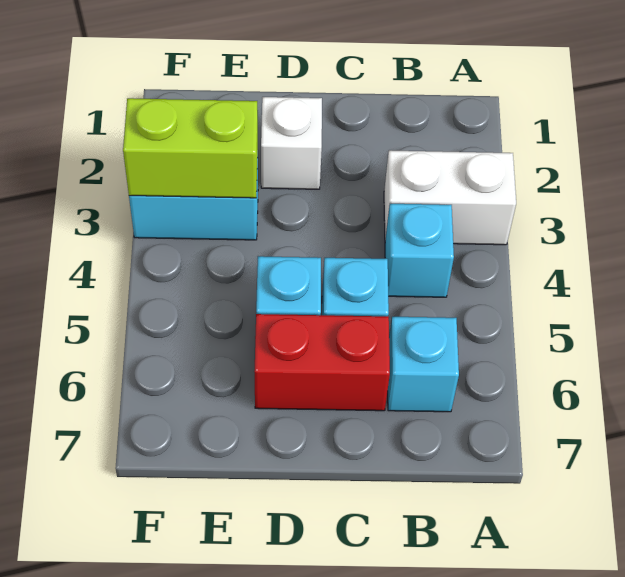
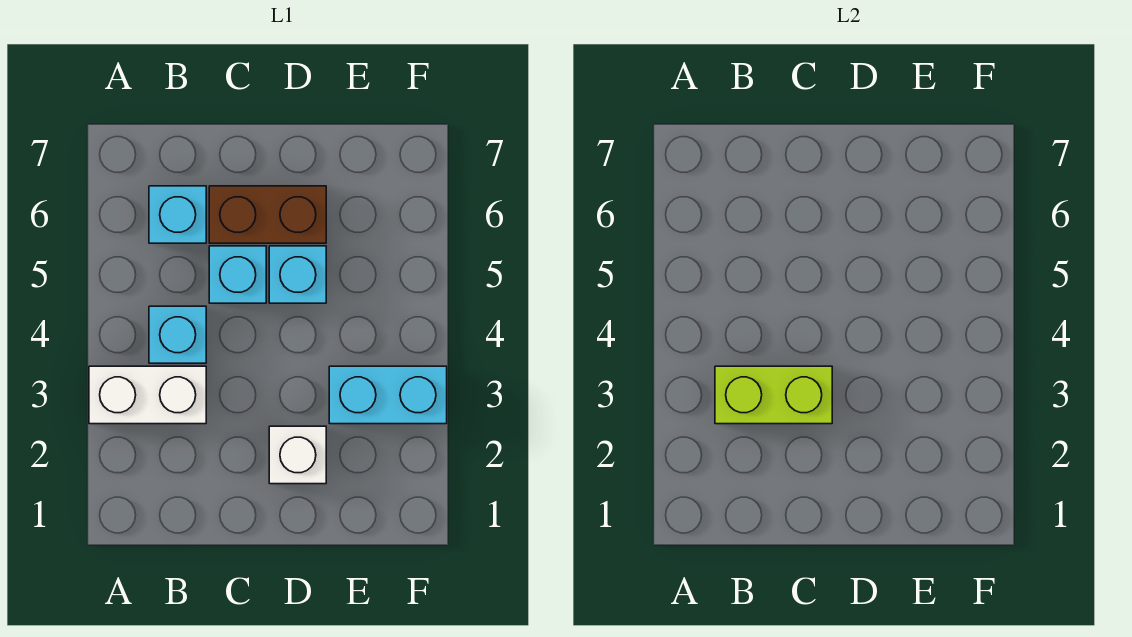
red brick C6:D6 level 1 -> brown brick C6:D6 level 1
lime brick E3:F3 level 2 -> lime brick B3:C3 level 2

